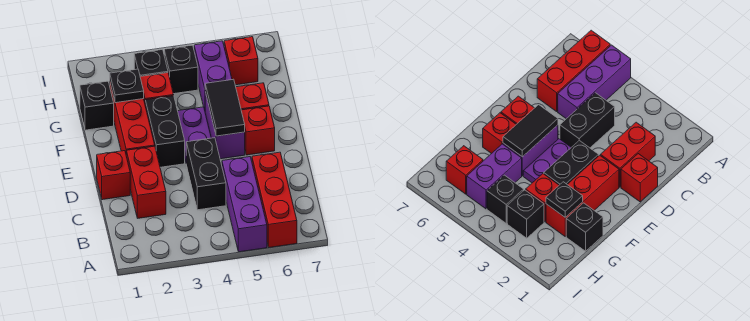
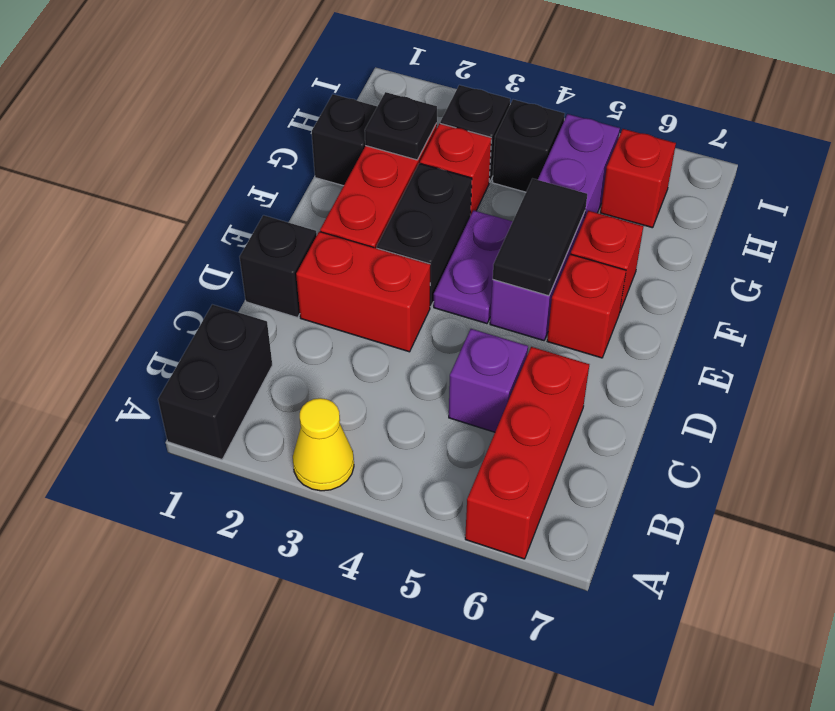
none -> yellow cone A3 level 1
purple brick A5:C5 level 1 -> purple brick C5 level 1
red brick C2:D2 level 1 -> red brick D2:D3 level 1
black brick C4:D4 level 1 -> black brick A1:B1 level 1
red brick D1 level 1 -> black brick D1 level 1

